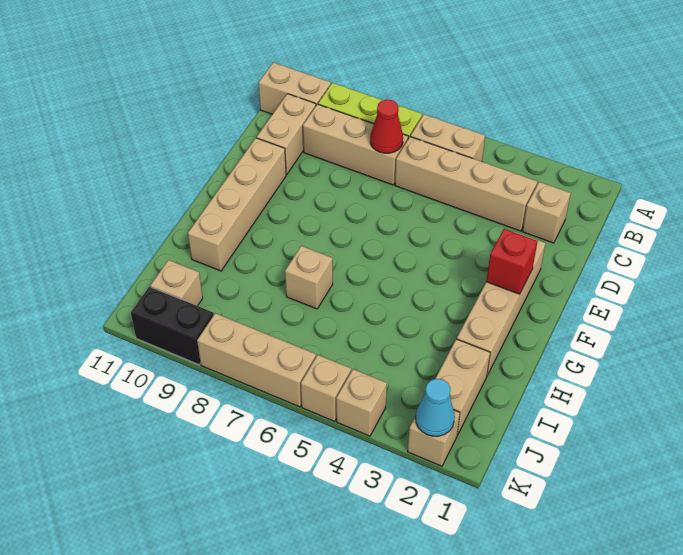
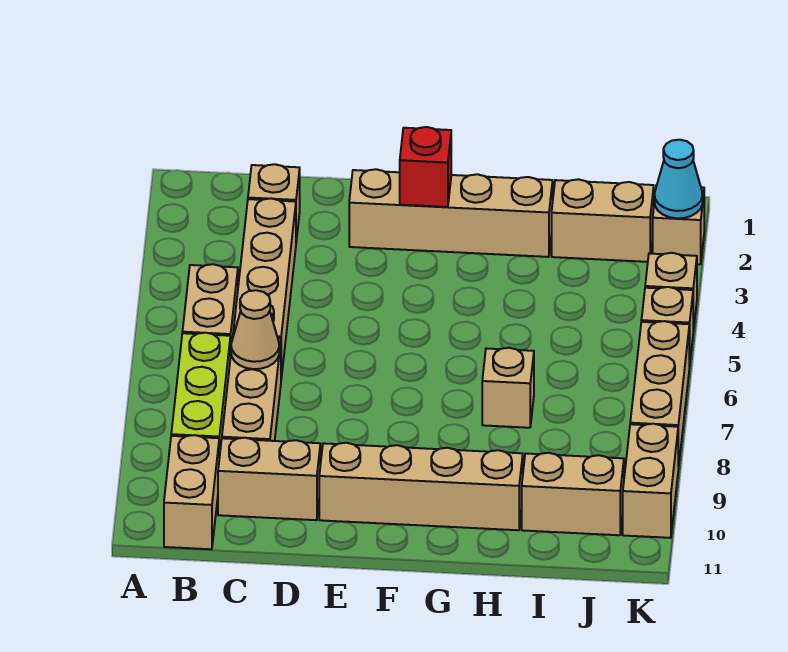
red cone C7 level 2 -> tan cone C7 level 2
tan brick J10 level 1 -> tan brick I10:J10 level 1
black brick K9:K10 level 1 -> tan brick K9:K10 level 1

